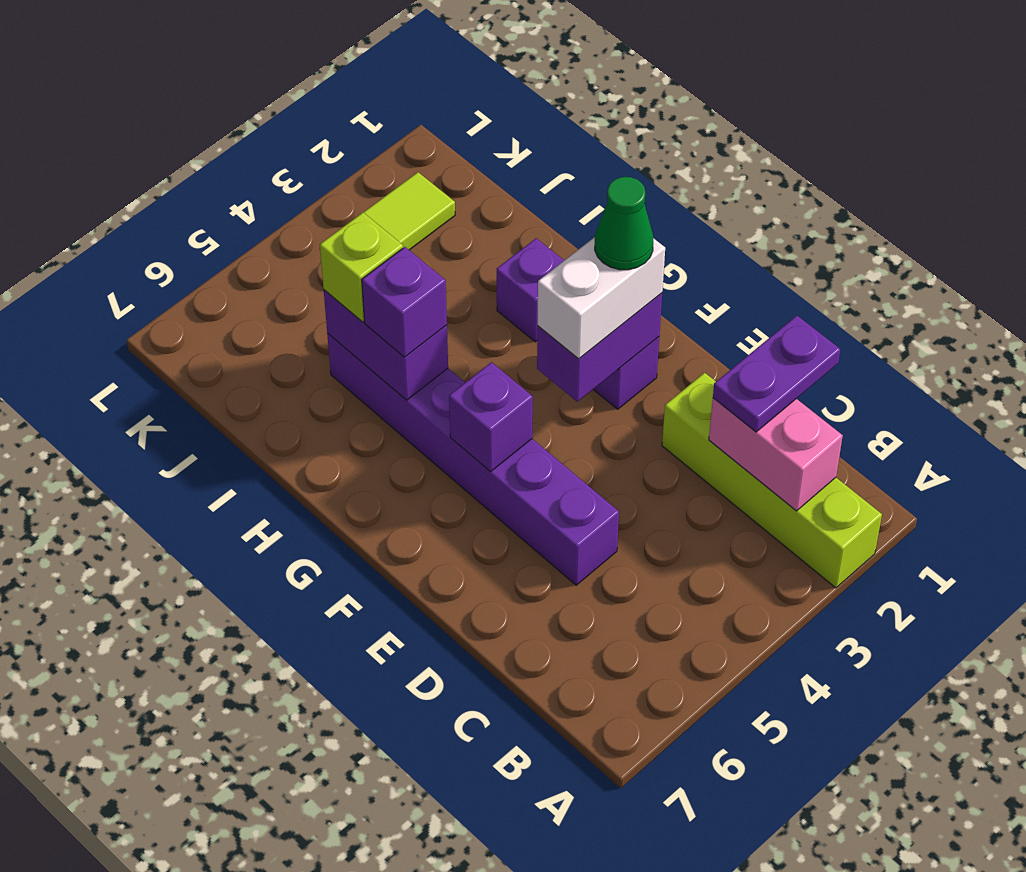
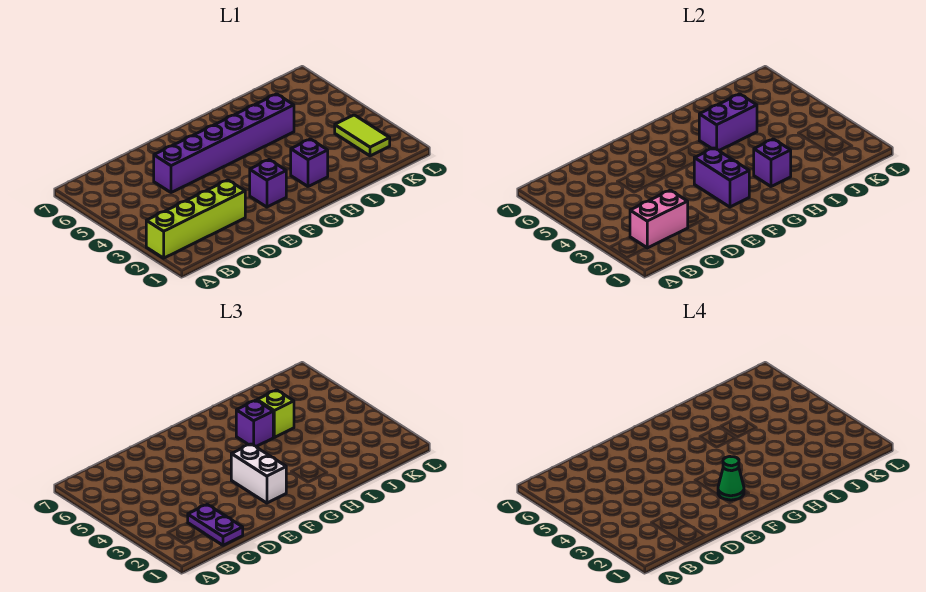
purple brick F5 level 2 -> purple brick H2 level 2

